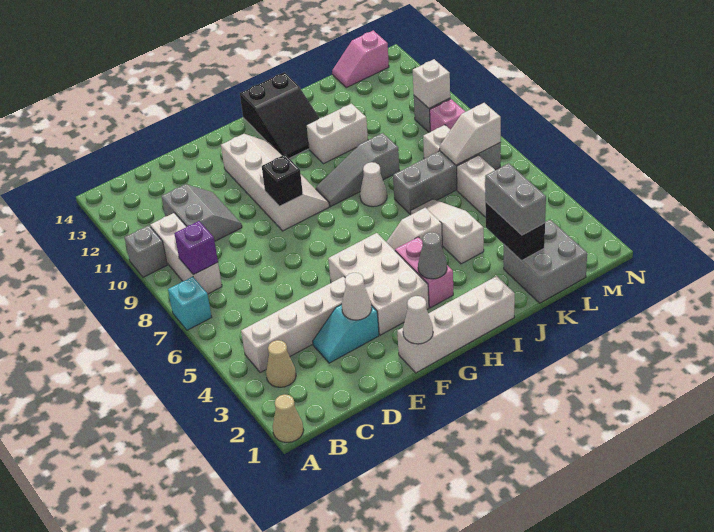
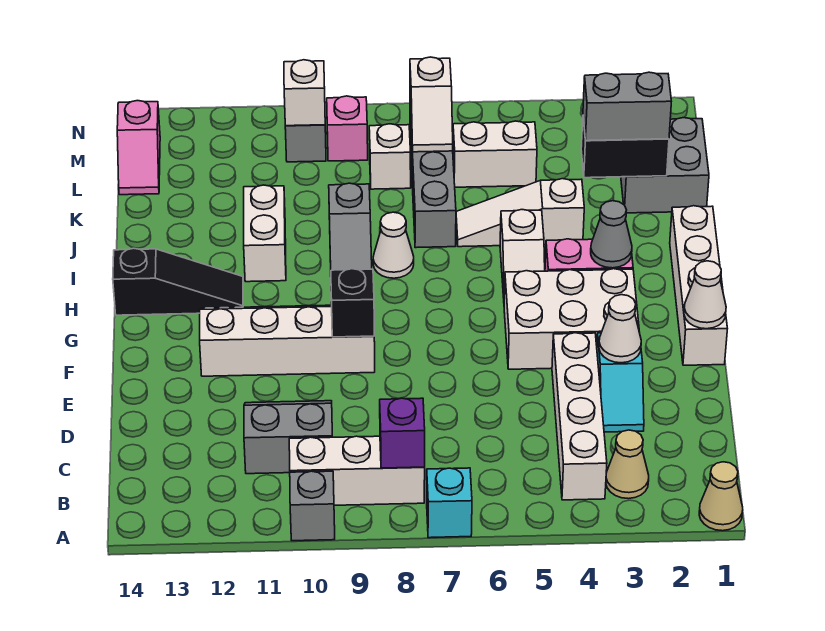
black slope H12:I14 level 1 top 14 -> black slope H12:H14 level 1 top 14

